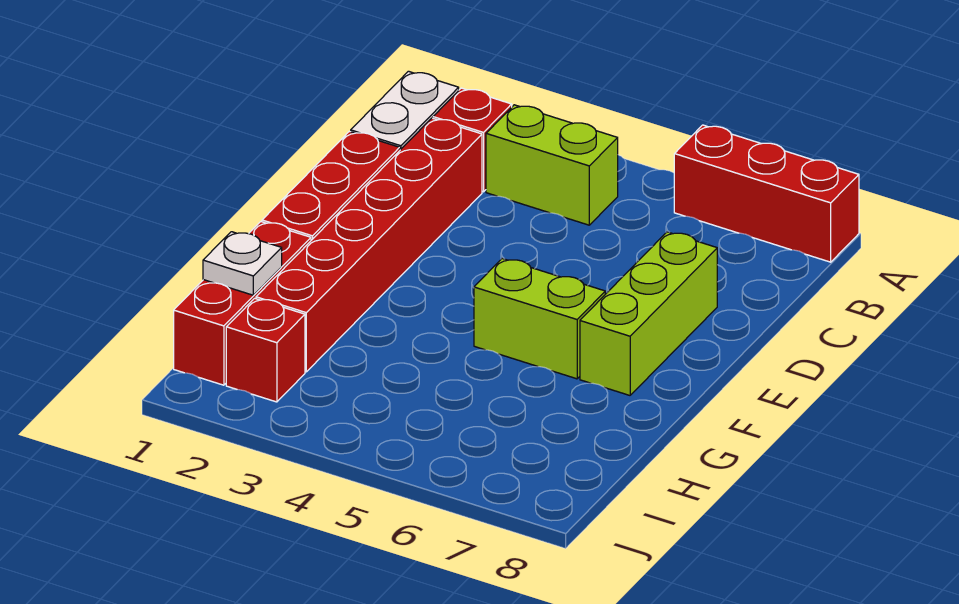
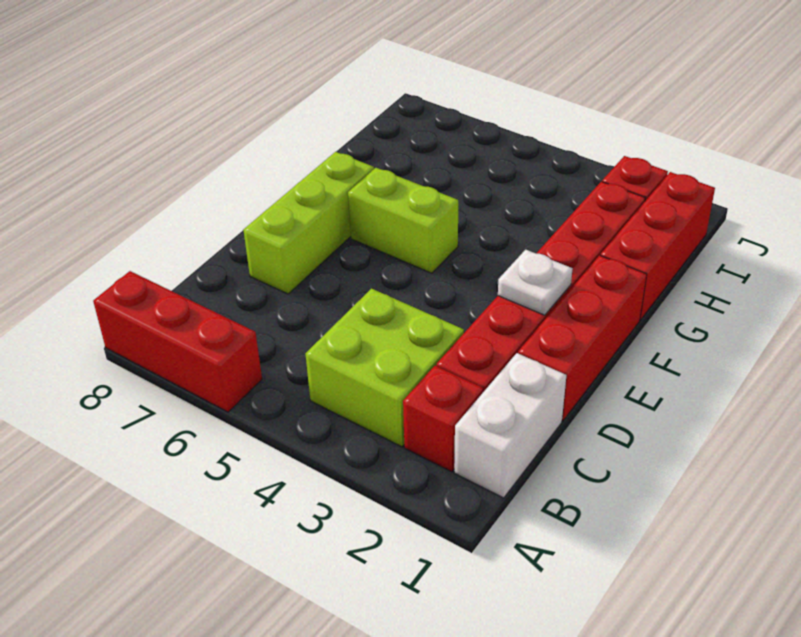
lime brick B3:B4 level 1 -> lime brick B3:C4 level 1
white plate H1 level 2 -> white plate E2 level 2

